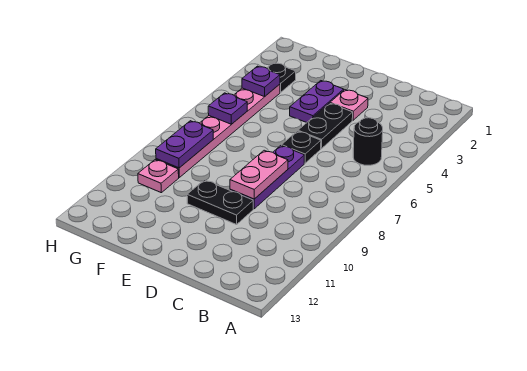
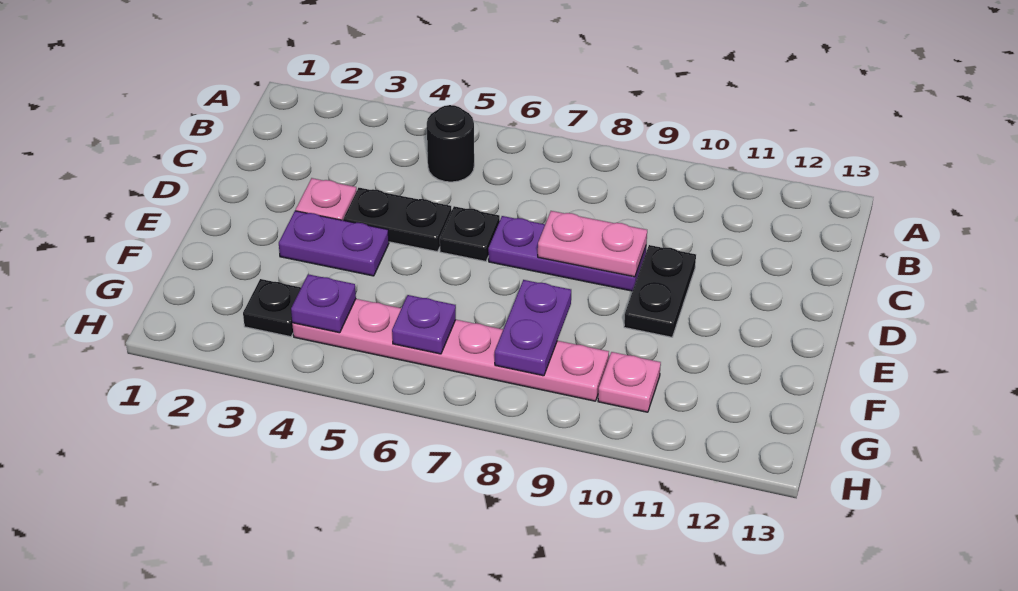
purple plate G8:G9 level 2 -> purple plate F8:G8 level 2

